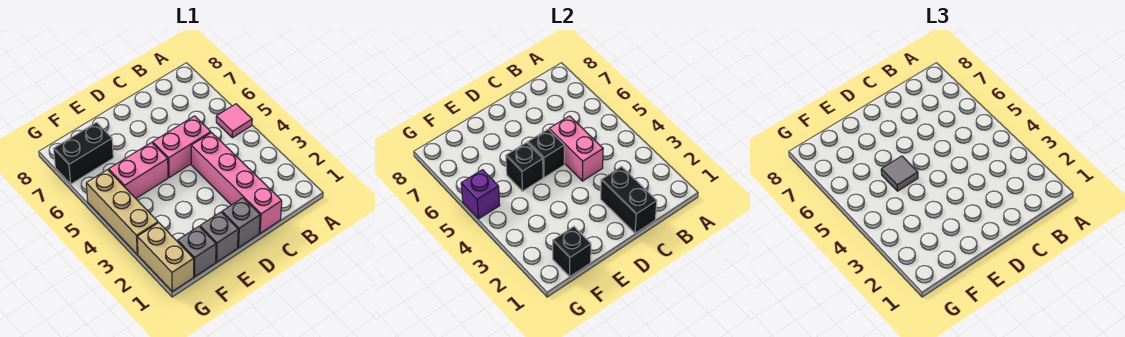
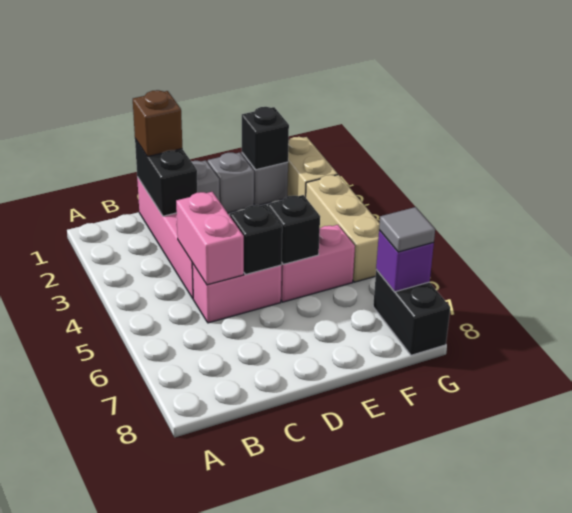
pink tile A5 level 1 -> none
none -> brown brick C1 level 3
grey tile E5 level 3 -> grey tile G7 level 3
black brick F7:G7 level 1 -> black brick G7:G8 level 1
purple brick G5 level 2 -> purple brick G7 level 2

